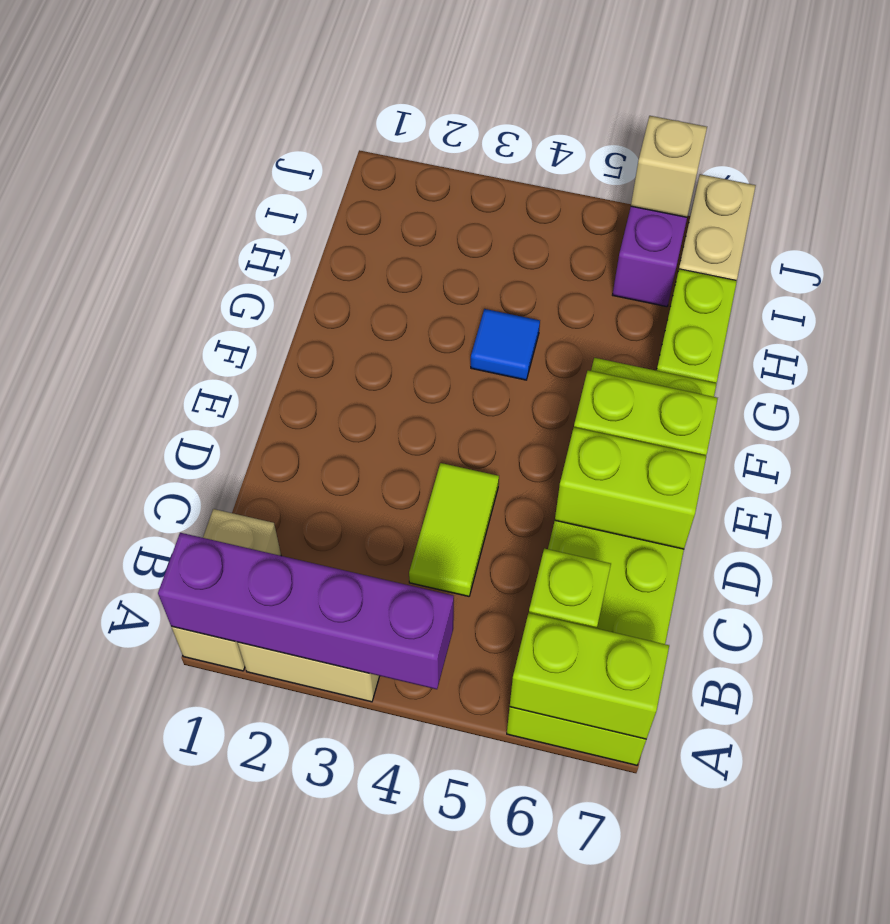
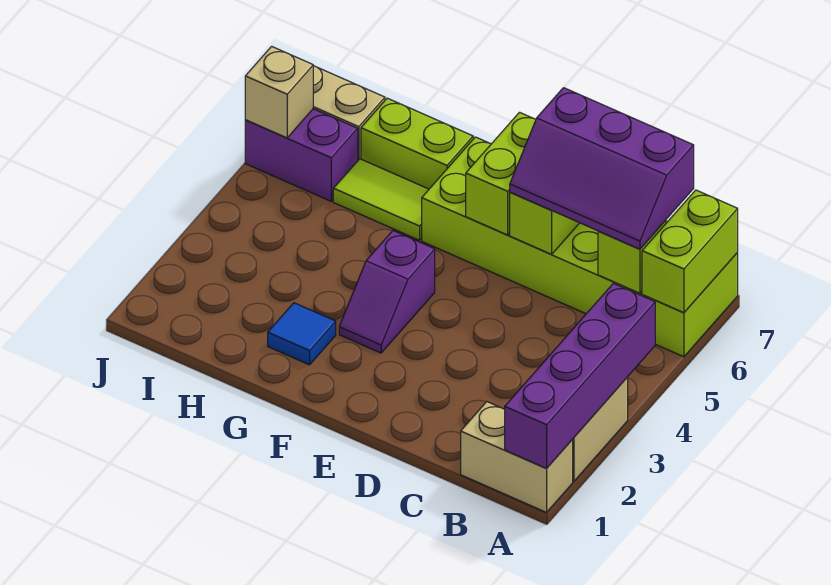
none -> purple slope B6:D7 level 3 top 7
lime tile C4:D4 level 1 -> lime tile G6:H6 level 1
none -> purple slope F3:F4 level 1 top 4
blue tile G4 level 1 -> blue tile G2 level 1

